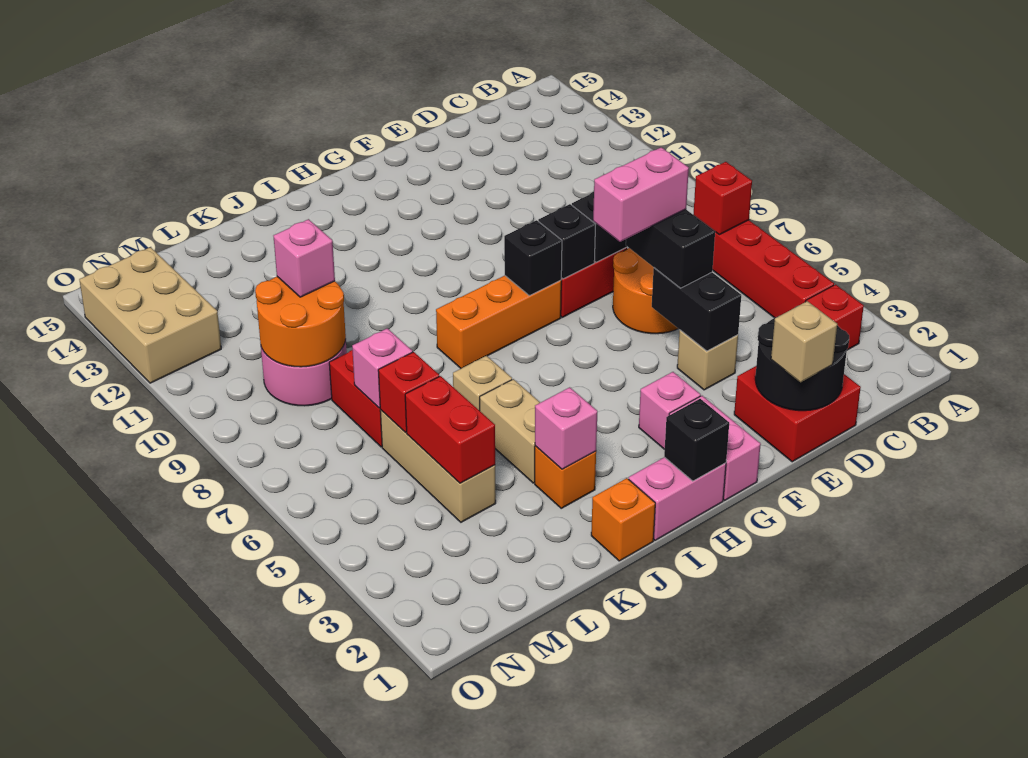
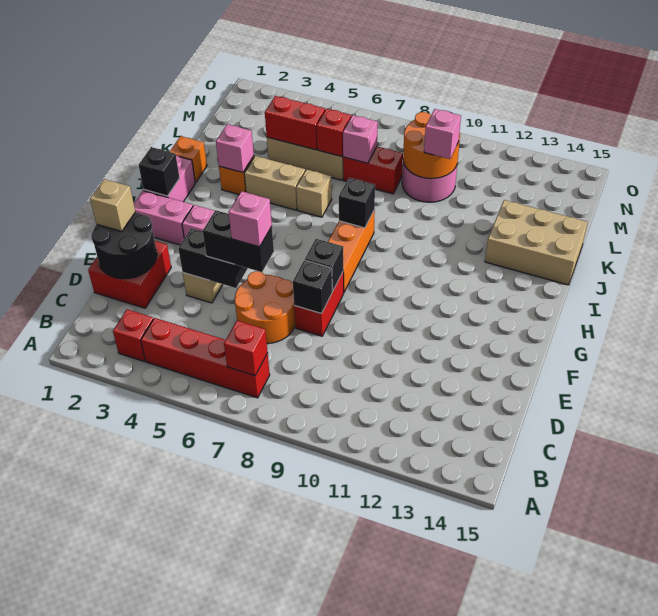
pink brick E6:F6 level 4 -> pink brick E6 level 4
black brick G8 level 2 -> black brick I8 level 2
tan brick N12:O14 level 1 -> tan brick J13:K15 level 1

